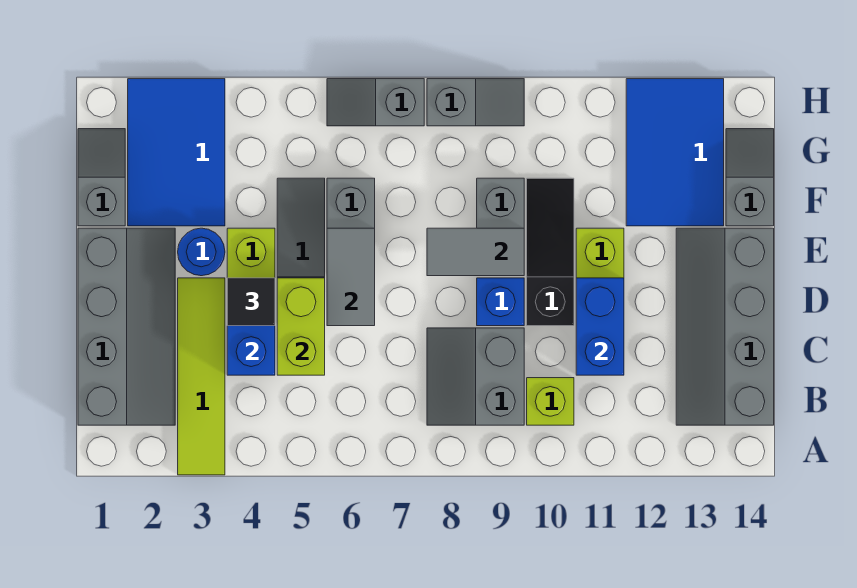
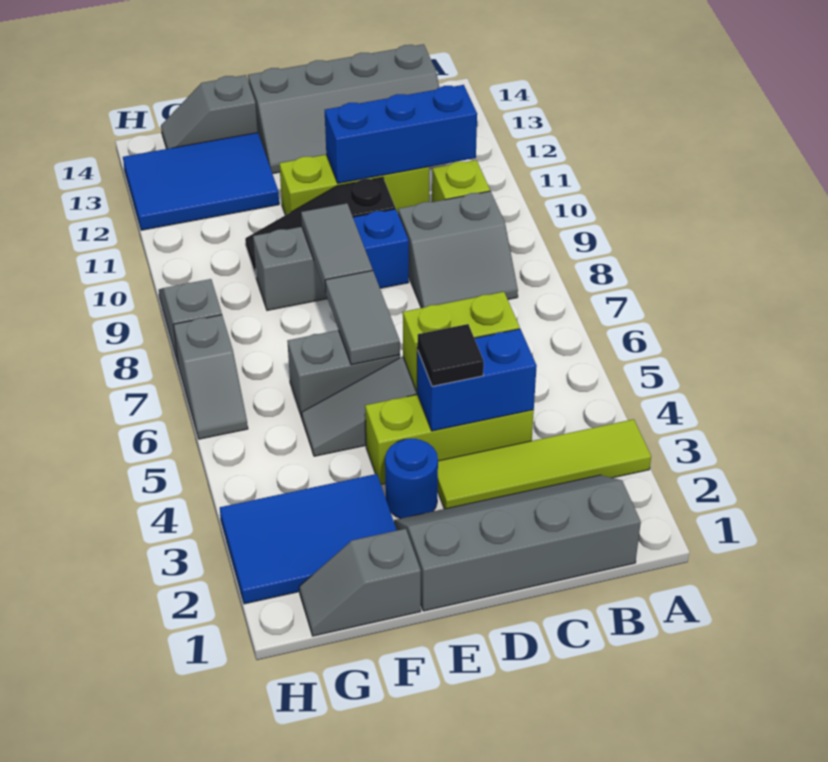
blue brick C11:D11 level 2 -> blue brick B11:D11 level 2
grey tile D6:E6 level 2 -> grey tile E6:E7 level 2

